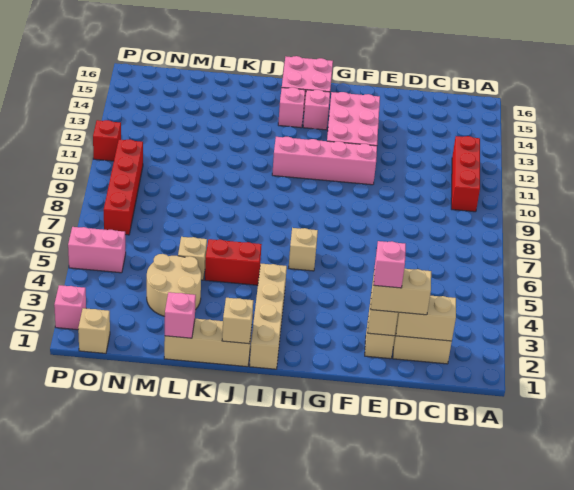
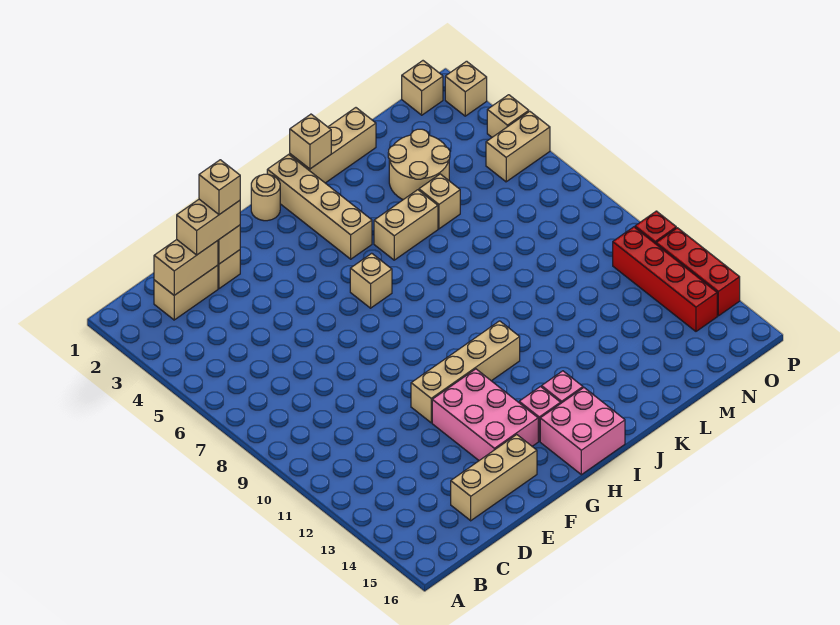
red brick B10:B12 level 1 -> red brick P12:P14 level 1
none -> tan brick D15:F15 level 1
pink brick E2 level 4 -> tan brick E2 level 4
pink brick F11:I11 level 1 -> tan brick F11:I11 level 1
none -> tan round brick H1 level 1
red brick J5:K5 level 1 -> tan brick J5:K5 level 1
pink brick L1 level 2 -> none
pink brick O5:P5 level 1 -> tan brick O5:P5 level 1
red brick O7:O10 level 1 -> red brick O11:O14 level 1
pink brick P2 level 1 -> tan brick P2 level 1
none -> tan brick P4 level 1

